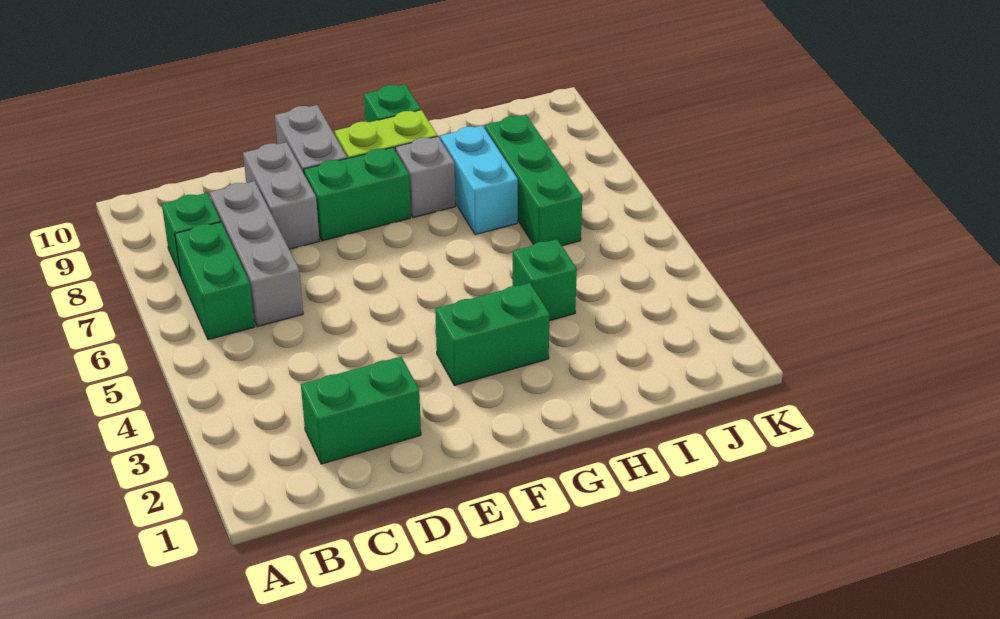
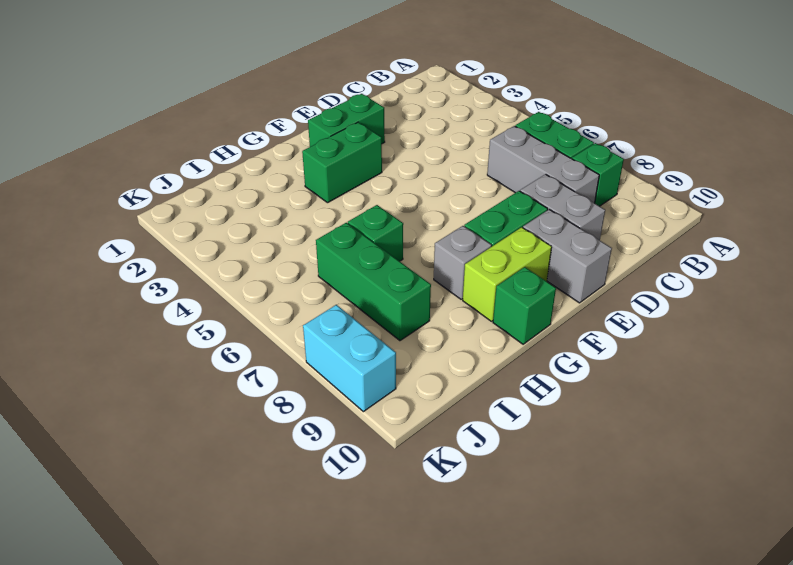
green brick C2:D2 level 1 -> green brick E2:F2 level 1
green brick H4 level 1 -> green brick H6 level 1
cyan brick H7:H8 level 1 -> cyan brick K8:K9 level 1

